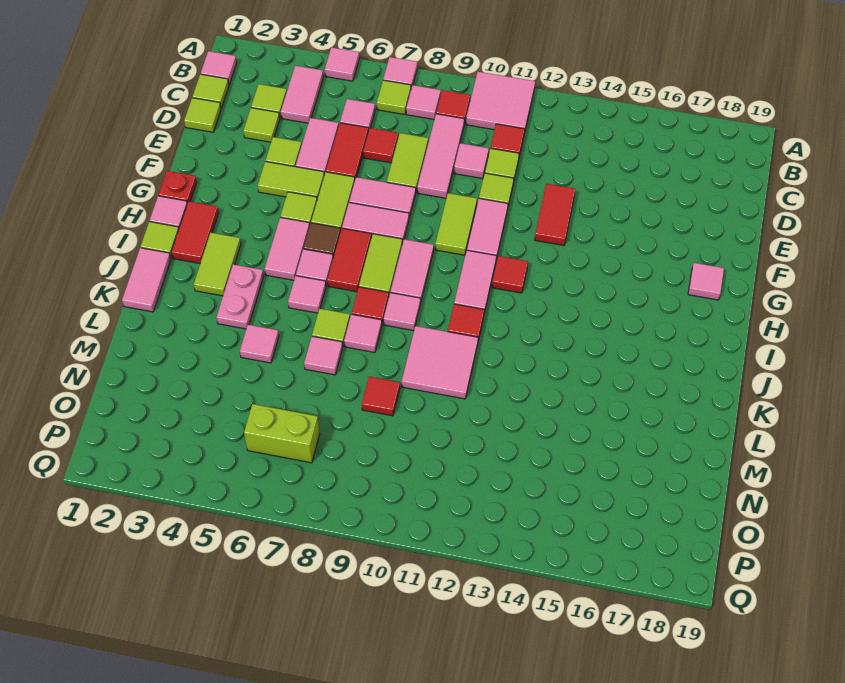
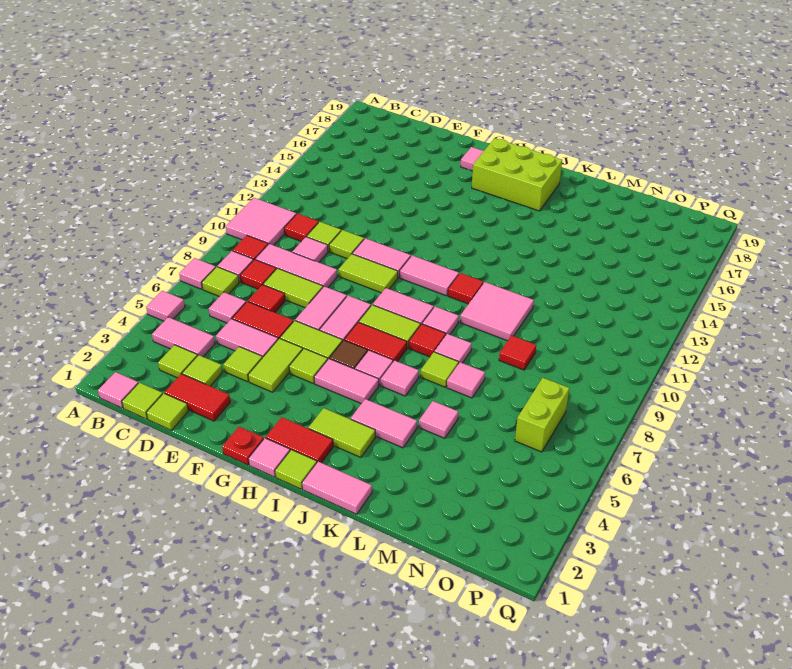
red tile E13:F13 level 1 -> red tile D2:E2 level 1
red tile H12 level 1 -> red tile C8 level 1
none -> lime brick H17:J18 level 1
pink plate J4:K4 level 1 -> pink tile J4:K4 level 1

